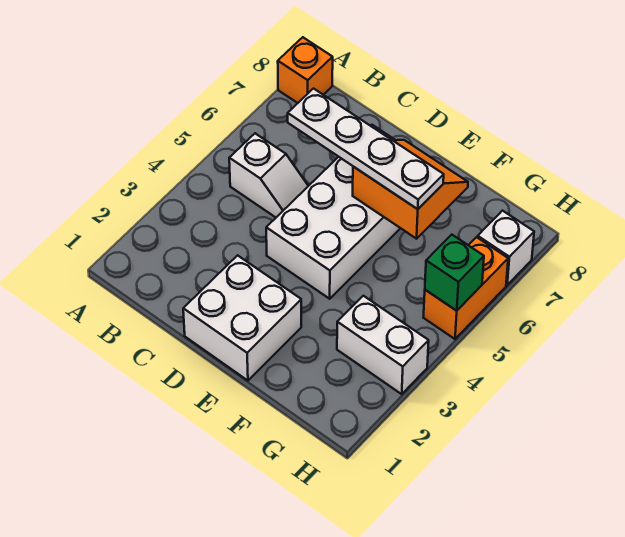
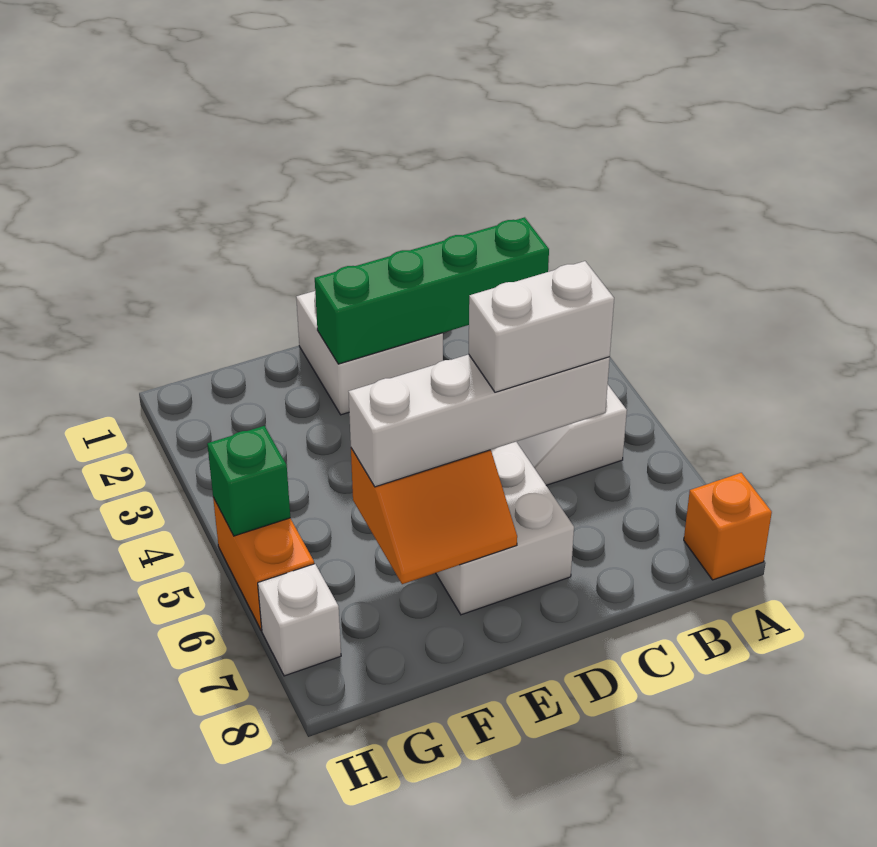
none -> green brick B2:E2 level 2
white plate C6:F6 level 3 -> white brick C6:F6 level 3
white brick G3:H3 level 1 -> white brick C6:D6 level 4

